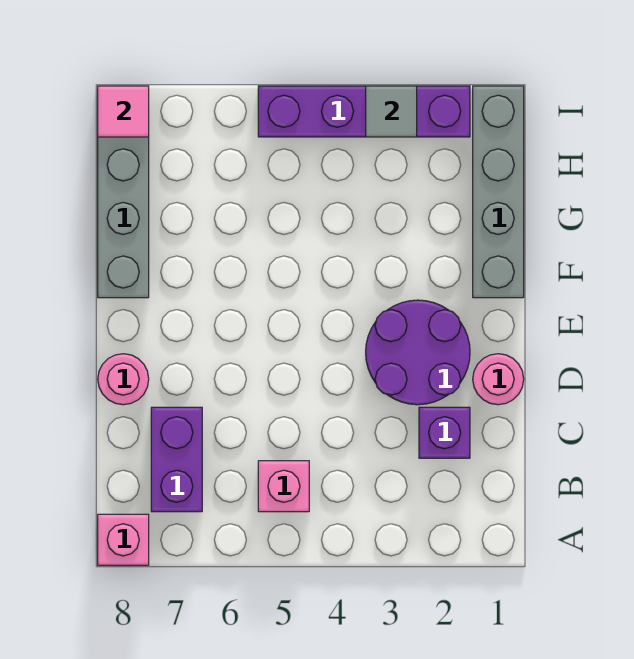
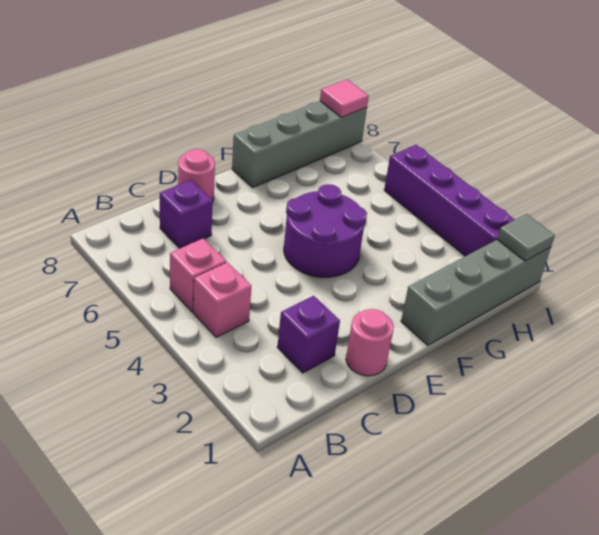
pink brick A8 level 1 -> pink brick B4 level 1
purple brick B7:C7 level 1 -> purple brick C7 level 1
purple round brick D2:E3 level 1 -> purple round brick E4:F5 level 1
grey tile I3 level 2 -> grey tile I1 level 2

